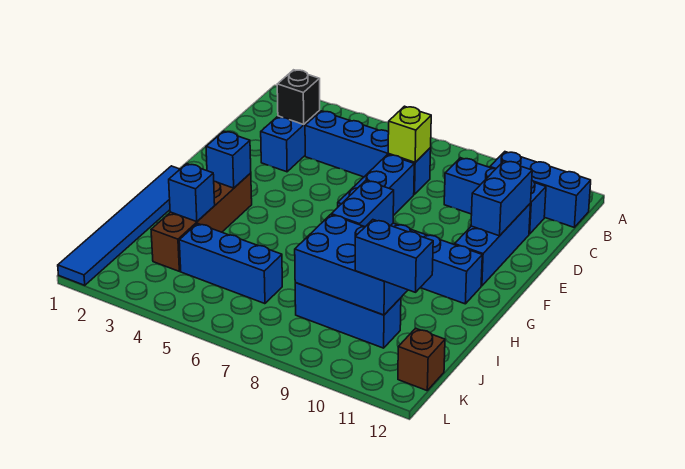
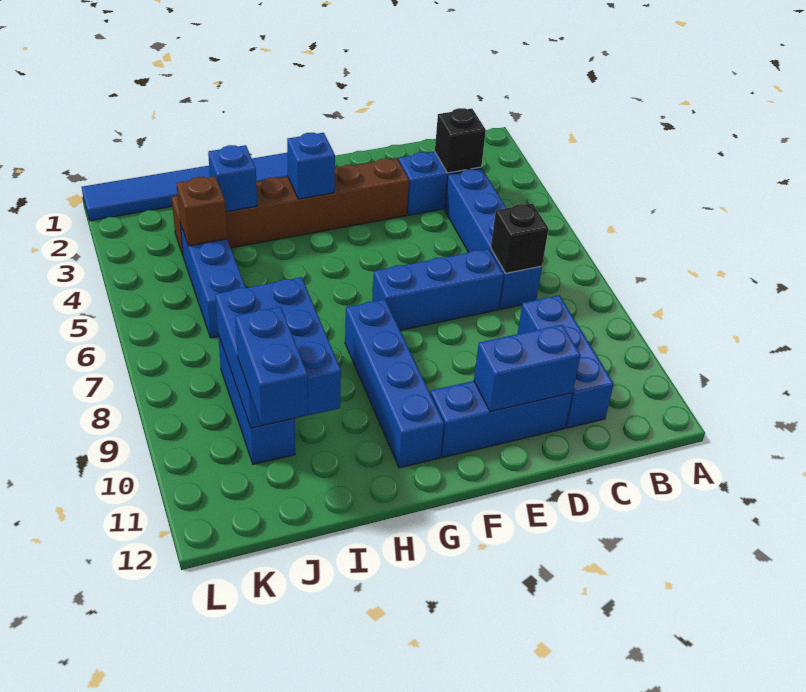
blue brick B10:B12 level 1 -> none
lime brick C7 level 2 -> black brick C7 level 2
brown brick G3:J3 level 1 -> brown brick E3:J3 level 1
blue brick G8:H8 level 2 -> none
brown brick K12 level 1 -> brown brick J4 level 2

